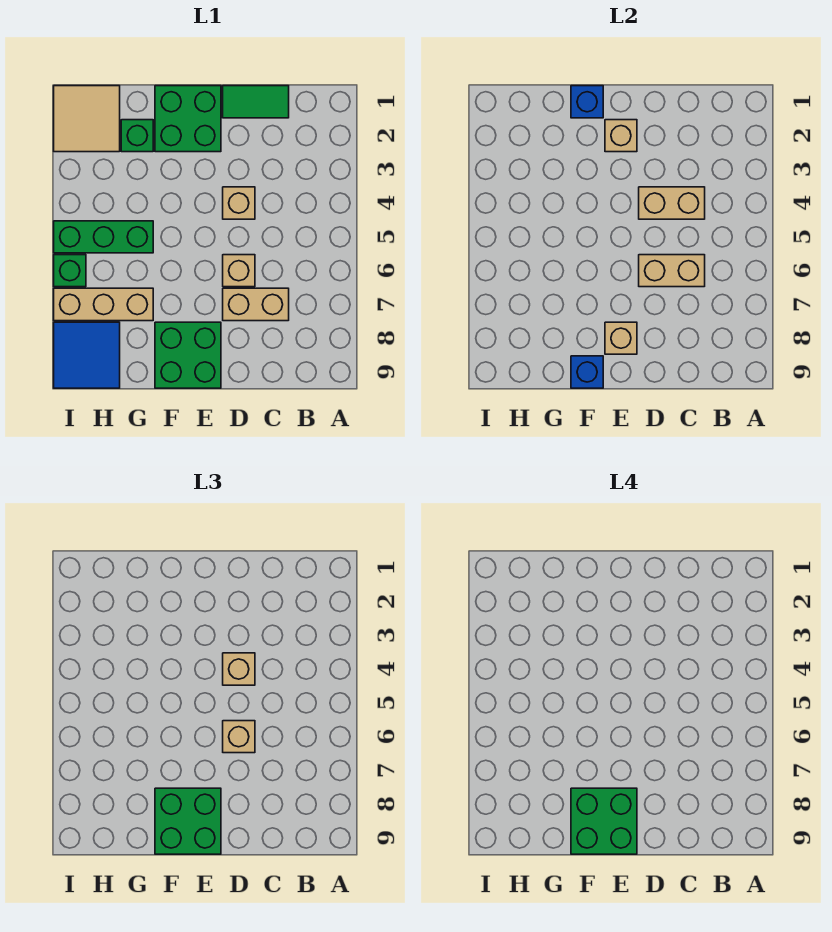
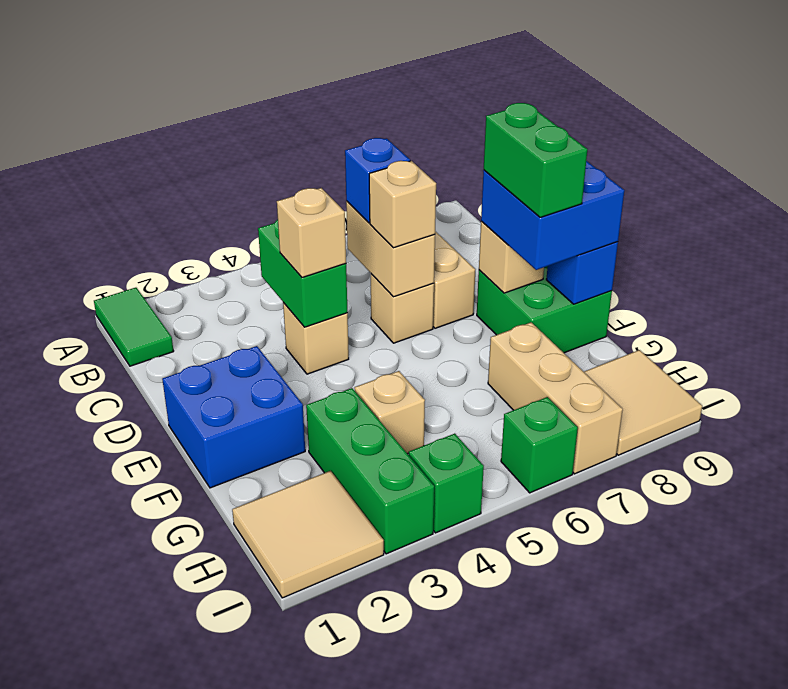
green tile C1:D1 level 1 -> green tile A1:B1 level 1
tan brick C4:D4 level 2 -> green brick C4:D4 level 2
green brick E1:F2 level 1 -> blue brick E1:F2 level 1
tan brick E2 level 2 -> tan brick G4 level 1
green brick E8:F9 level 3 -> blue brick E8:F9 level 3
green brick E8:F9 level 4 -> green brick E8:F8 level 4
blue brick F1 level 2 -> blue brick C6 level 3
green brick G2 level 1 -> green brick I4 level 1
green brick G5:I5 level 1 -> green brick G3:I3 level 1
blue tile H8:I9 level 1 -> tan tile H8:I9 level 1

